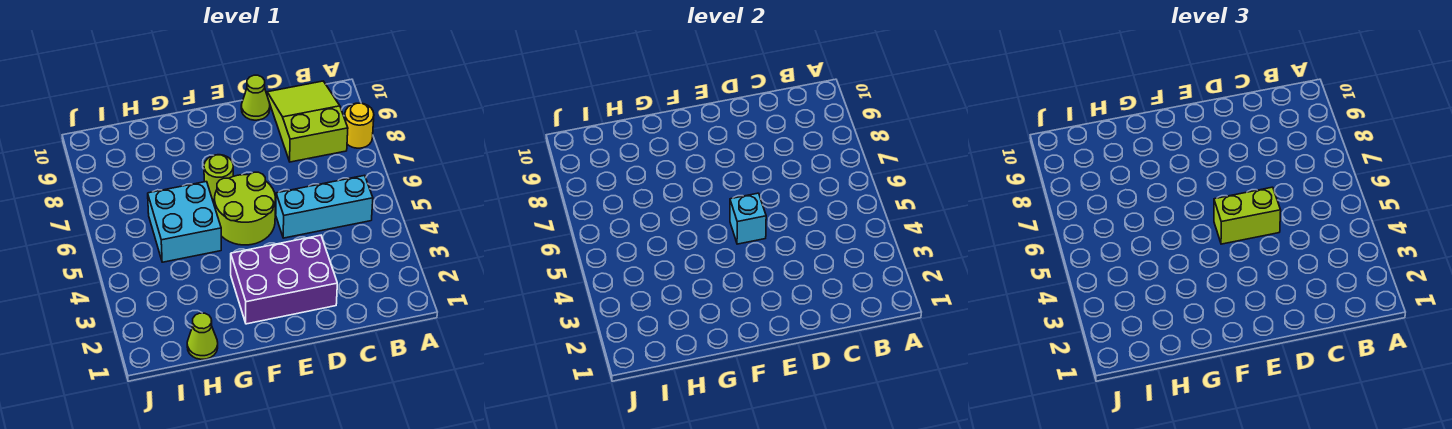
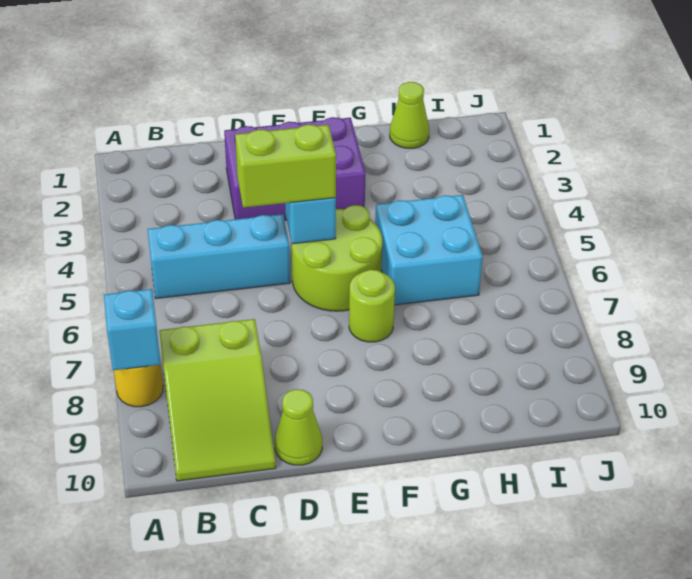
none -> cyan brick A8 level 2

